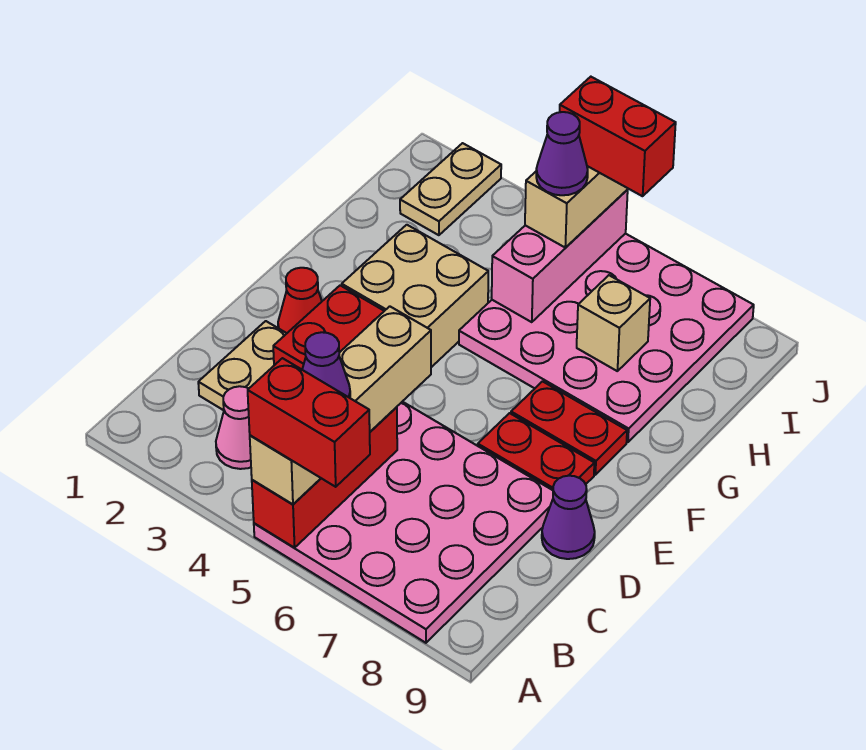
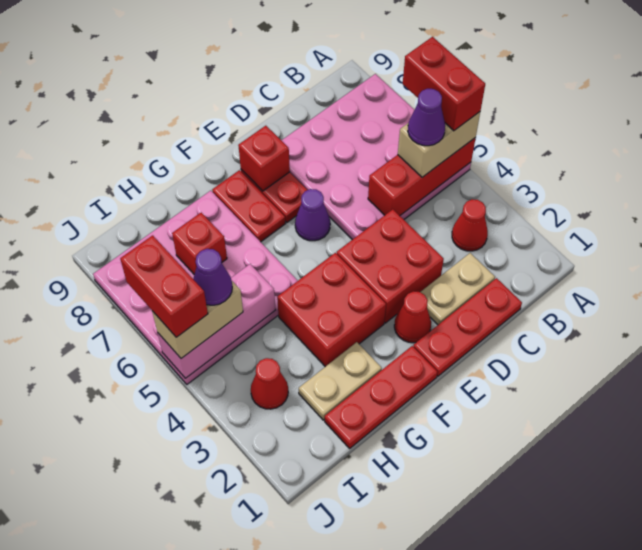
tan brick A5:D5 level 3 -> tan brick A5:B5 level 3
pink cone B3 level 1 -> red cone B3 level 1
none -> red plate C1:E1 level 1
purple cone D9 level 1 -> purple cone E6 level 1
none -> red brick E8 level 2
none -> red plate F1:H1 level 1
tan brick F3:G4 level 1 -> red brick F3:G4 level 1
tan brick H7 level 2 -> red brick H7 level 2
tan plate I2:J2 level 1 -> tan plate G2:H2 level 1
none -> red cone I3 level 1

